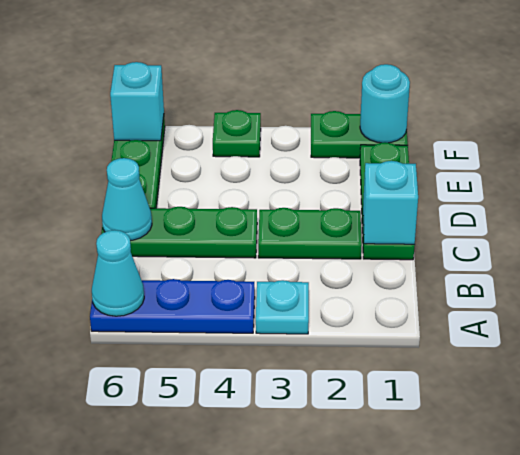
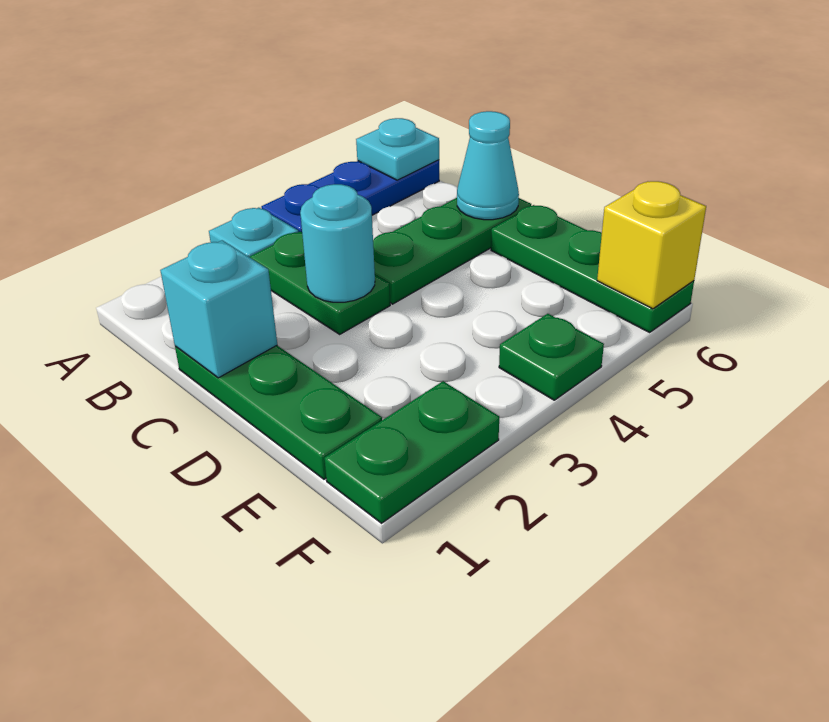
cyan cone A6 level 2 -> cyan plate A6 level 2
green plate C2:C3 level 1 -> green plate B3:C3 level 1
cyan round brick F1 level 2 -> cyan round brick C3 level 2
cyan brick F6 level 2 -> yellow brick F6 level 2

